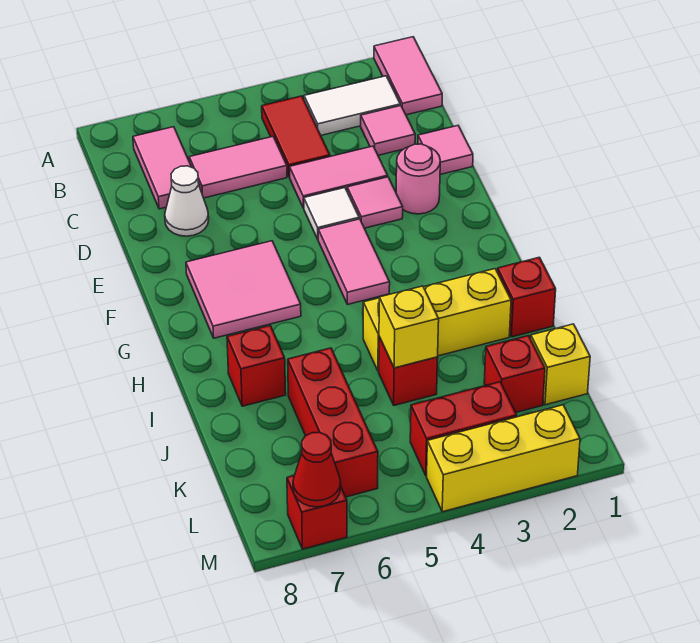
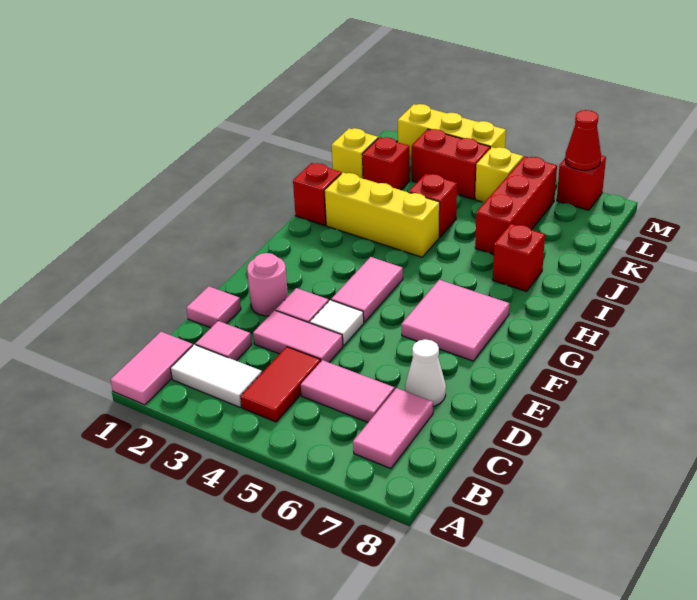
yellow brick J4 level 2 -> yellow brick L5 level 1

